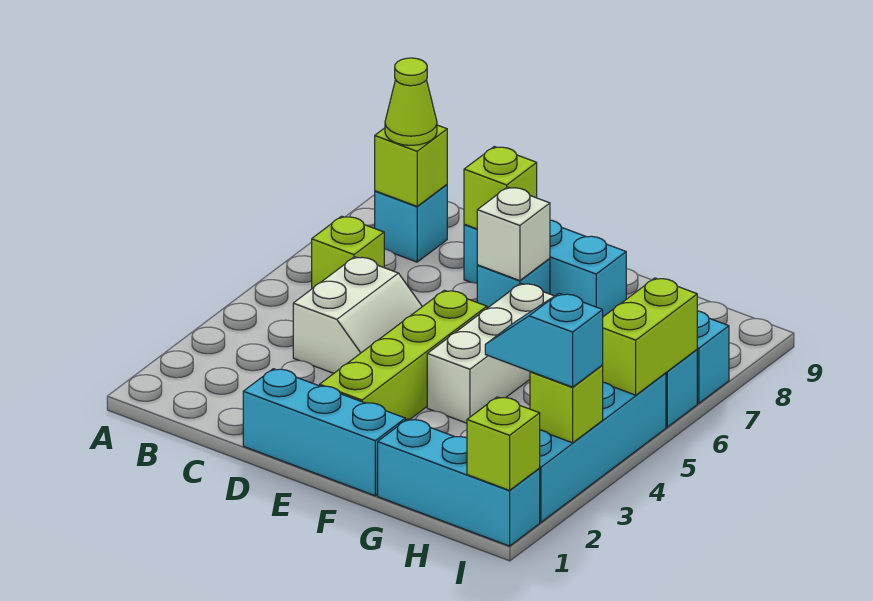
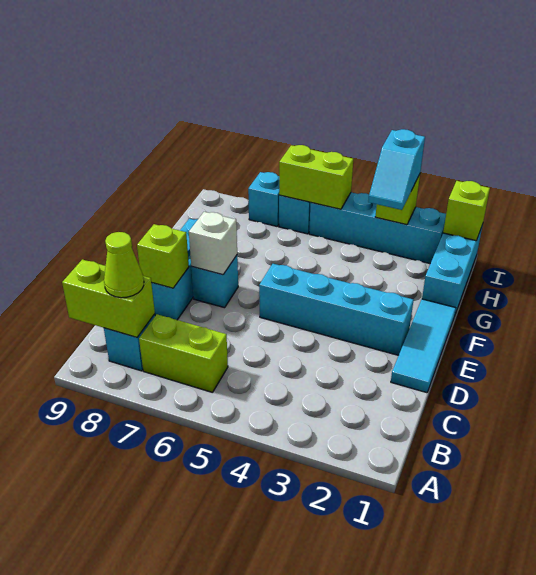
lime brick B6 level 1 -> lime brick B6:B7 level 1
lime brick B8 level 2 -> lime brick B8:B9 level 2
white slope C4:D5 level 1 top C -> none
cyan brick D1:F1 level 1 -> cyan tile D1:F1 level 1
lime brick E2:E5 level 1 -> cyan brick E2:E5 level 1
white brick F4:F6 level 1 -> none

